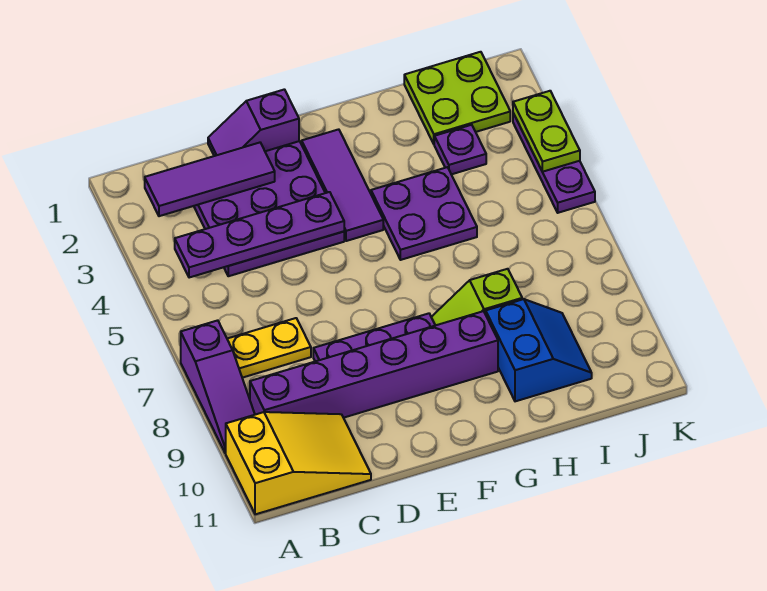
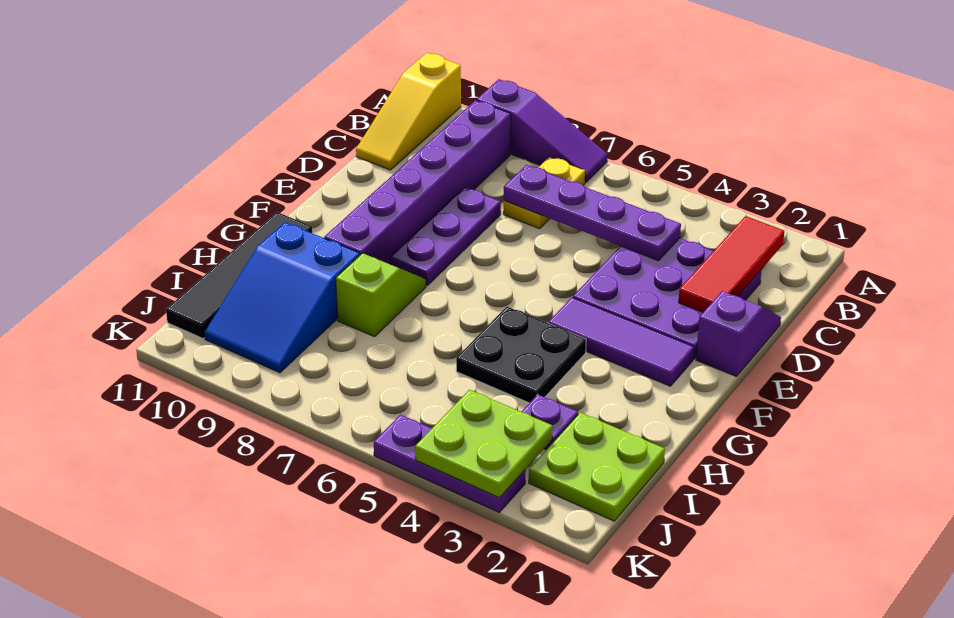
purple slope A7:A9 level 1 top 7 -> purple slope A7:A9 level 1 top 9
yellow slope A10:C11 level 1 top A -> yellow slope A11:C11 level 1 top A
purple tile B2:D2 level 2 -> red tile B2:D2 level 2
purple plate B4:E4 level 2 -> purple plate C4:C7 level 2
purple plate G4:H5 level 1 -> black plate G4:H5 level 1
none -> black tile G11:J11 level 1
blue slope H9:I10 level 1 top H -> blue slope H9:J10 level 1 top H
lime plate K3:K4 level 2 -> lime plate J3:K4 level 2

